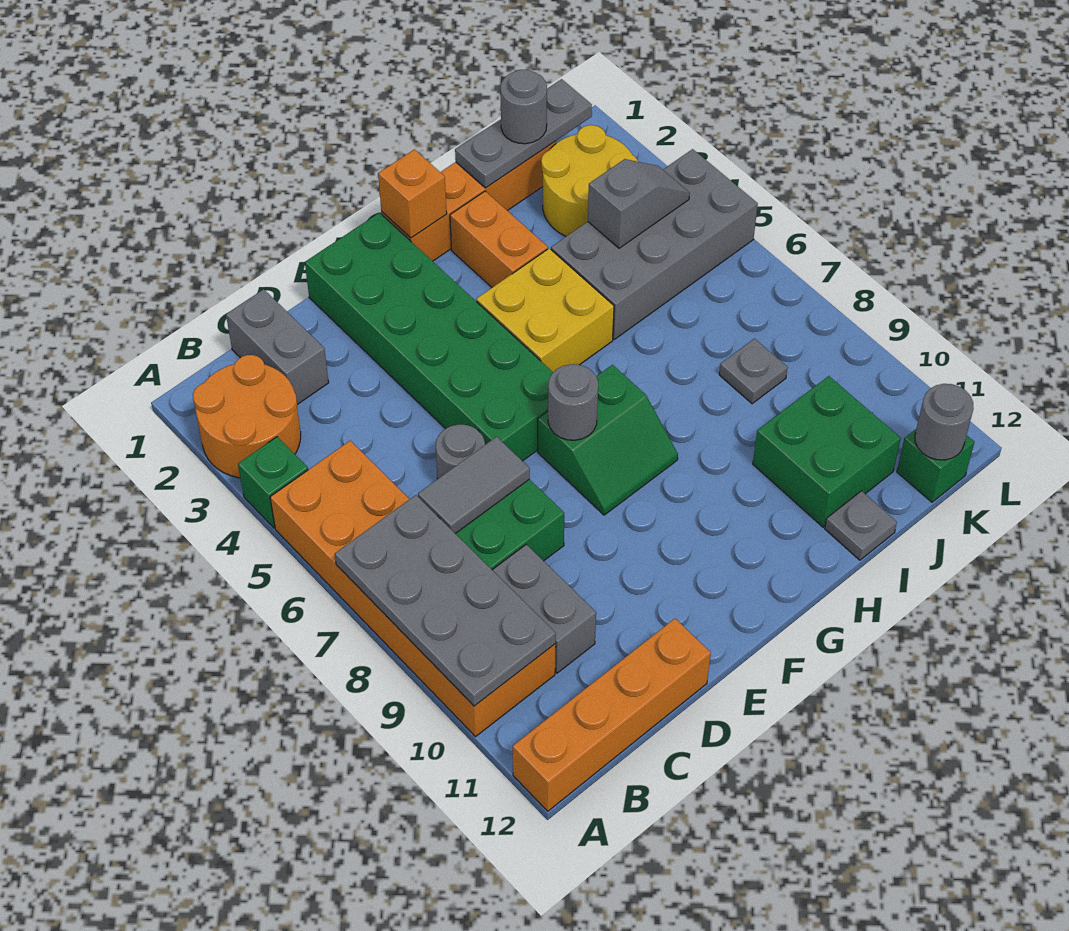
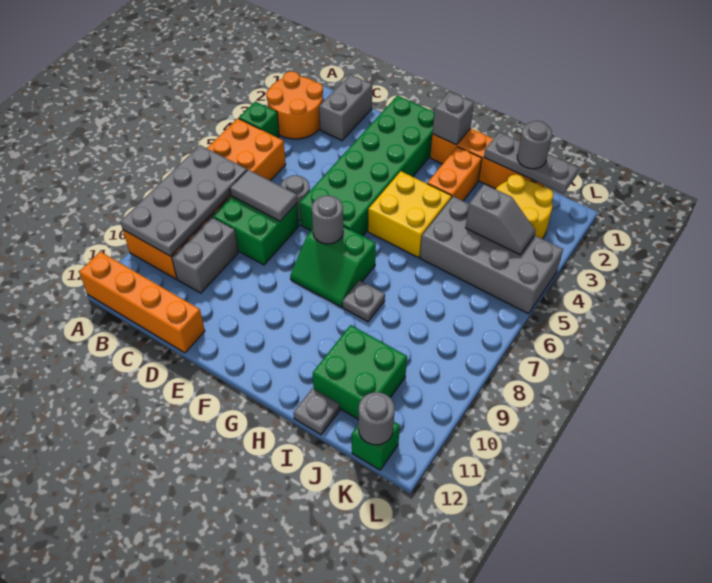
orange brick G1 level 2 -> grey brick G1 level 2
grey plate J8 level 1 -> grey plate H8 level 1

